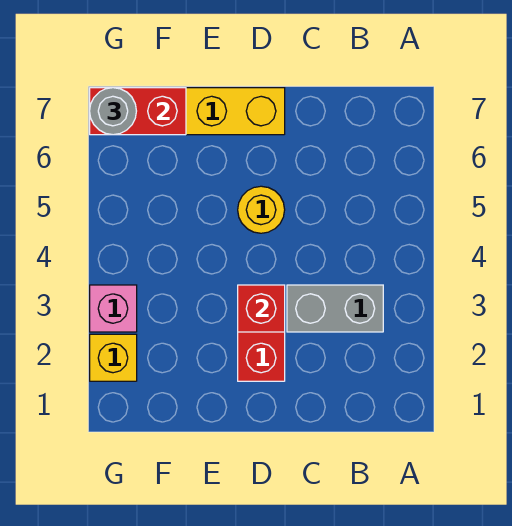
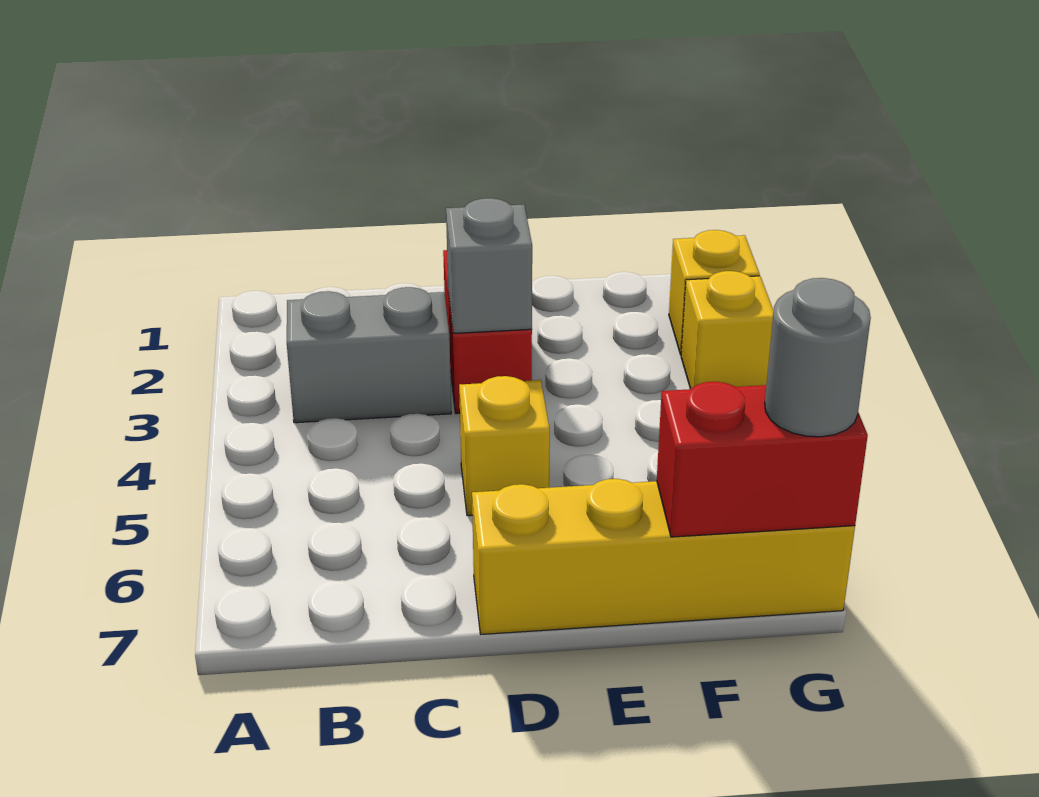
red brick D3 level 2 -> grey brick D3 level 2
yellow round brick D5 level 1 -> yellow brick D5 level 1
pink brick G3 level 1 -> yellow brick G3 level 1

